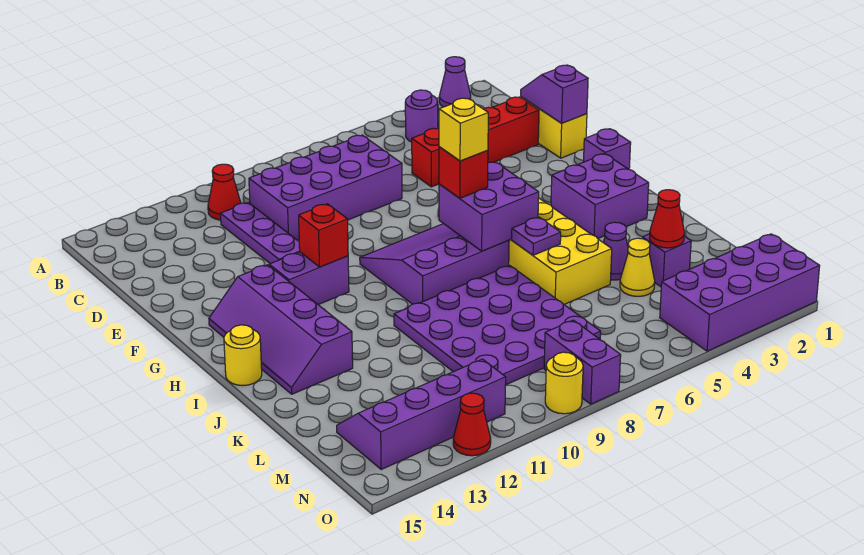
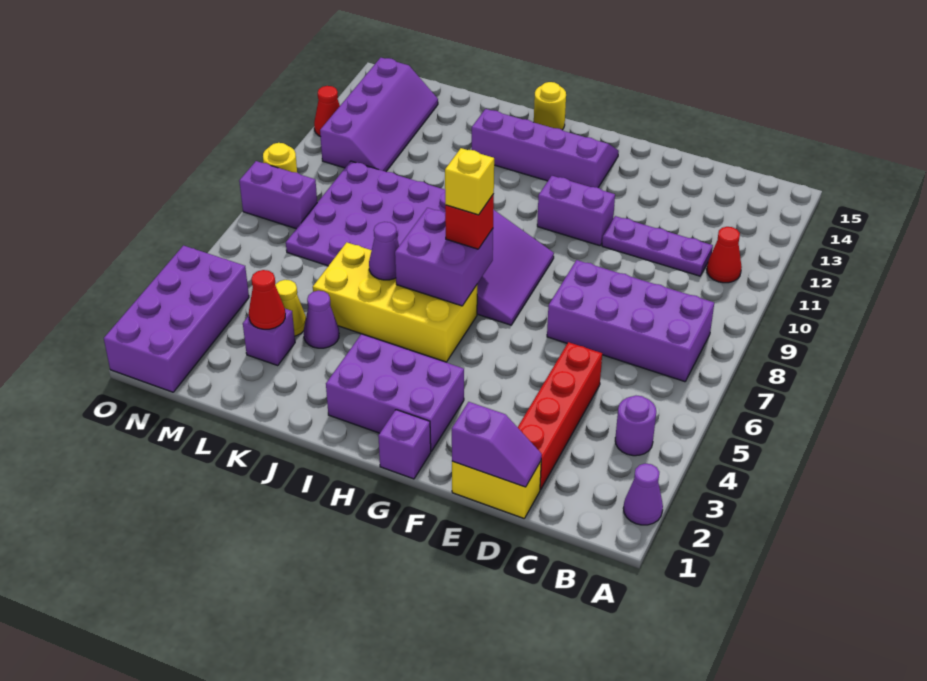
purple brick C7:D10 level 1 -> purple brick B7:E8 level 1
purple brick G11:G12 level 1 -> purple brick F11:G11 level 1
red brick G11 level 2 -> none
purple brick H2:I3 level 1 -> purple brick G2:I3 level 1
purple plate J6 level 2 -> purple cone J6 level 2

